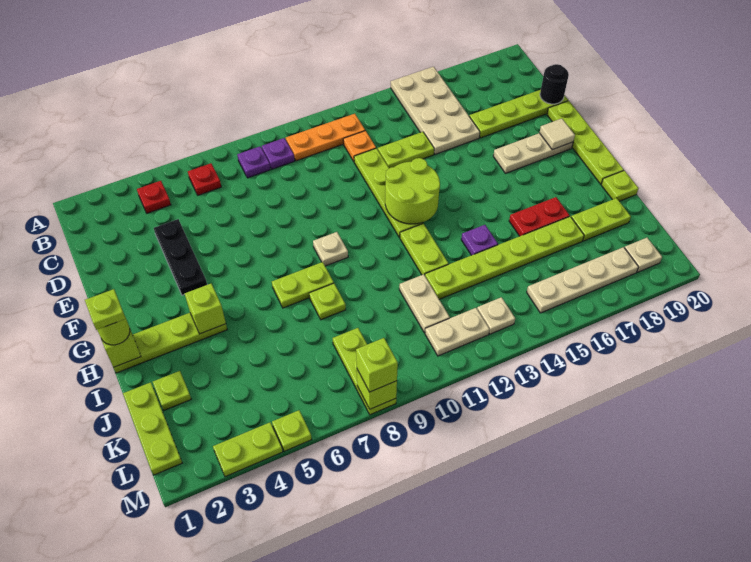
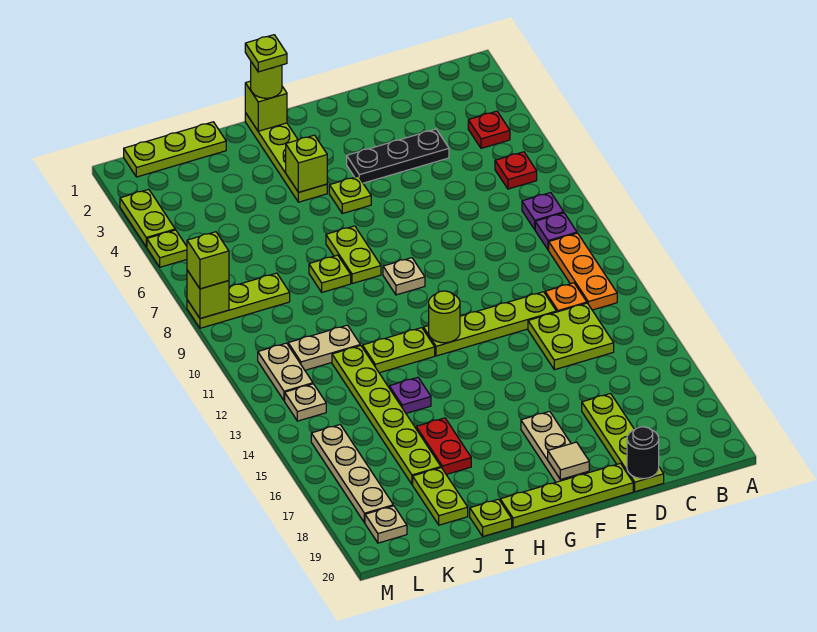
tan plate A15:D16 level 1 -> none
lime plate D13:D14 level 1 -> lime plate C13:D14 level 1
lime round brick F12:G13 level 2 -> lime round brick G12 level 2
lime plate J2 level 1 -> lime plate G5 level 1

